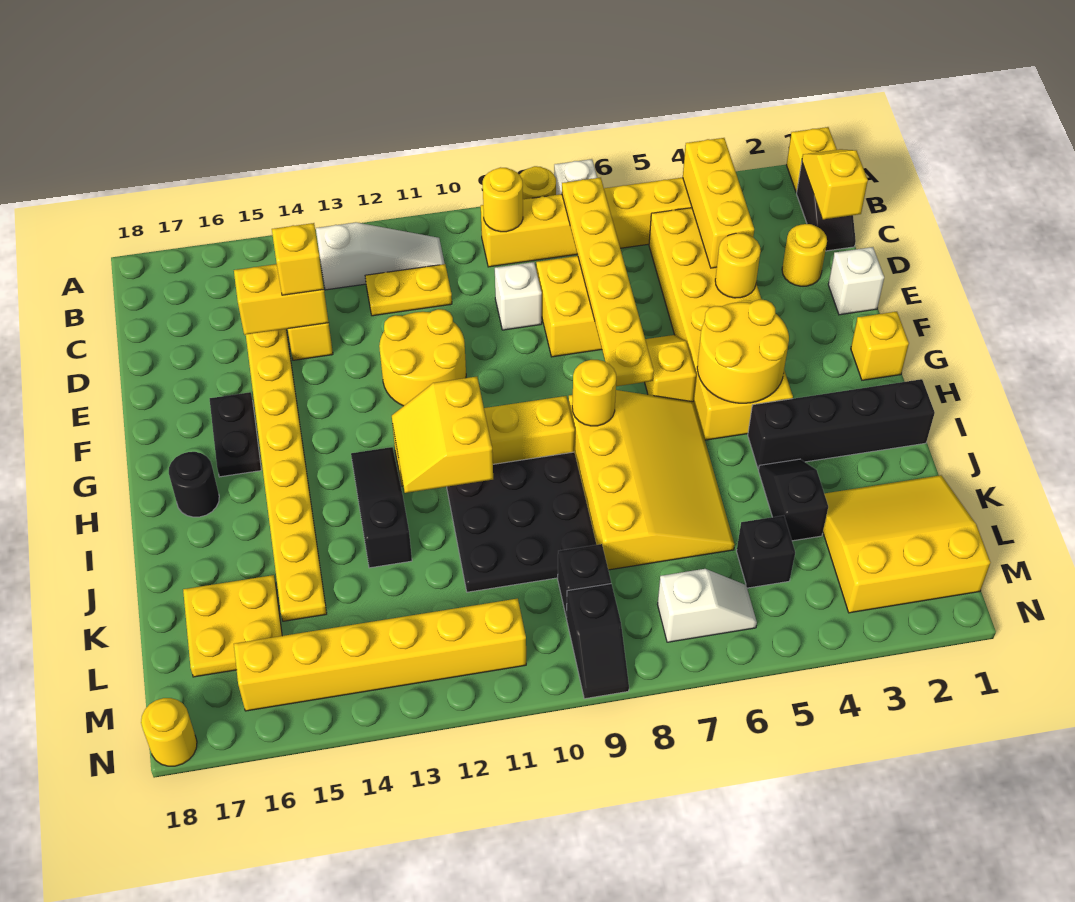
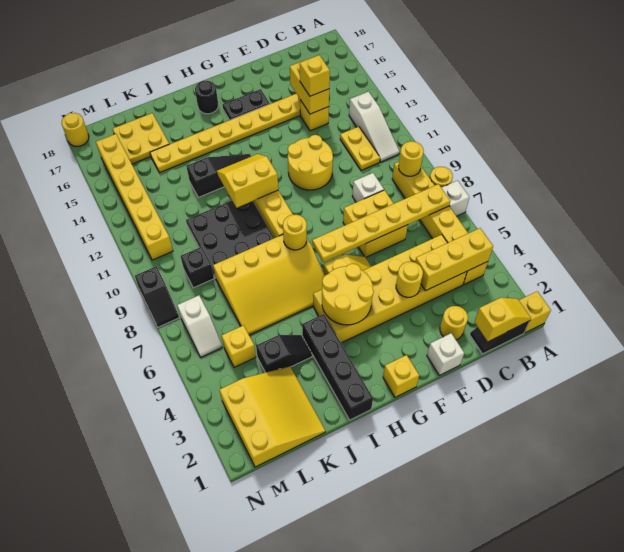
black brick L5 level 1 -> yellow brick L5 level 1
black slope M9:N9 level 1 top M -> black slope N8:N9 level 1 top 9

